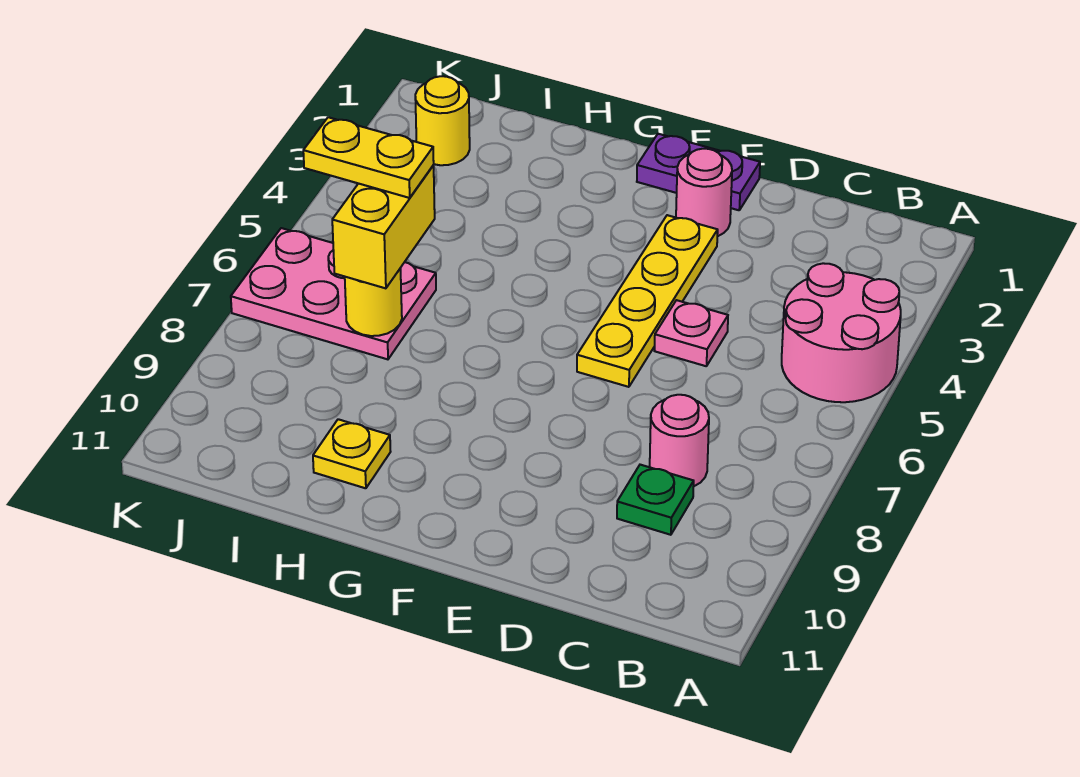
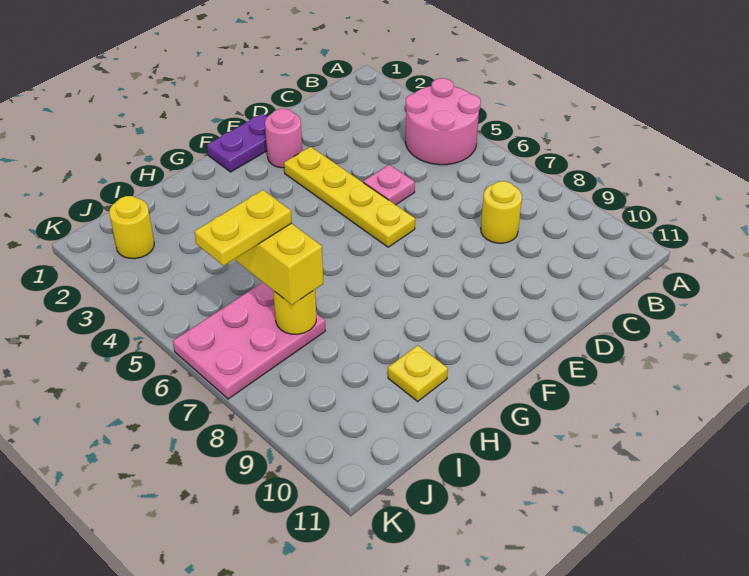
pink round brick C8 level 1 -> yellow round brick C8 level 1
green plate C9 level 1 -> none

